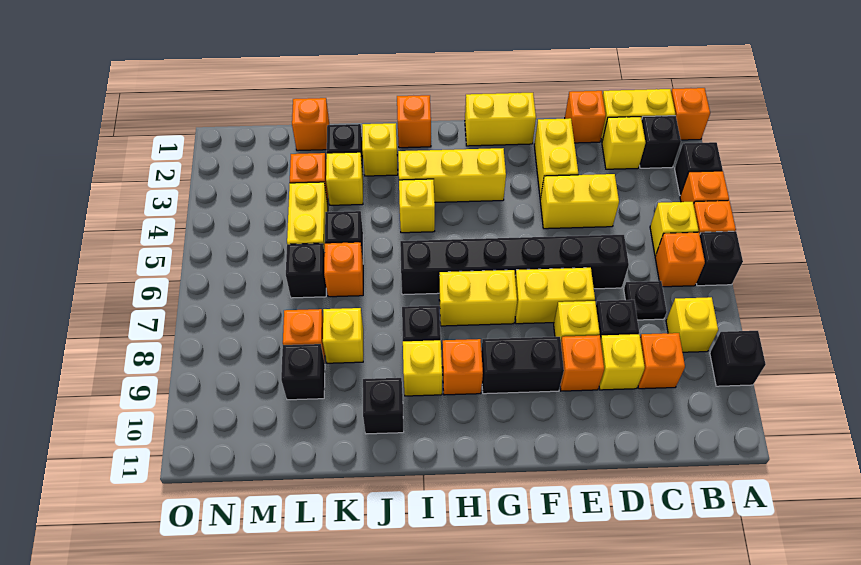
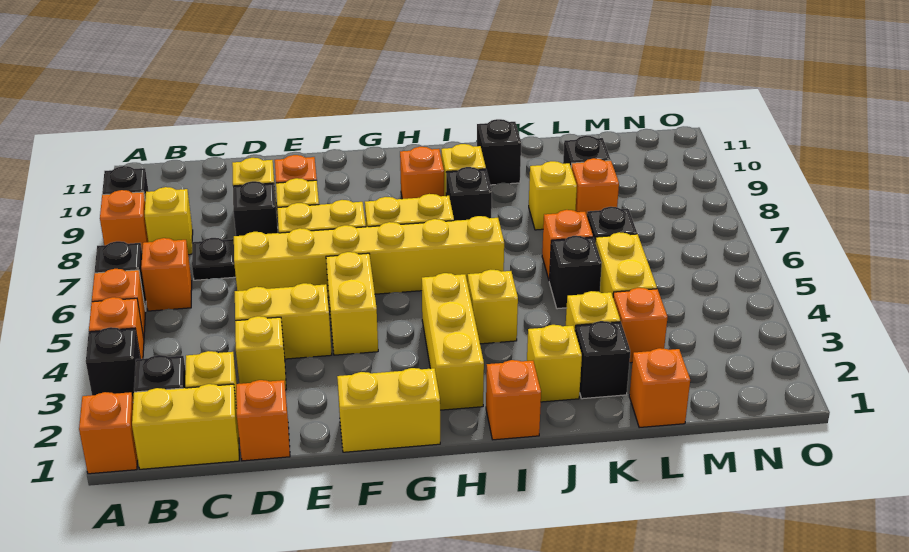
yellow brick B5 level 1 -> yellow brick D3 level 1
orange brick C9 level 1 -> orange brick A8 level 1
black brick D6:I6 level 1 -> yellow brick D6:I6 level 1
yellow brick E2:E3 level 1 -> yellow brick F4:F5 level 1
black brick F9:G9 level 1 -> none
yellow brick G3:I3 level 1 -> yellow brick H2:H4 level 1

